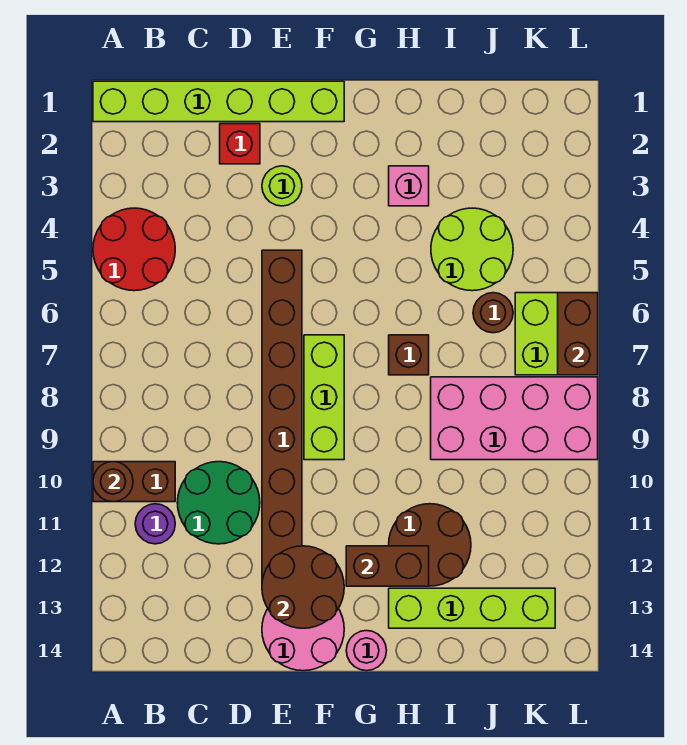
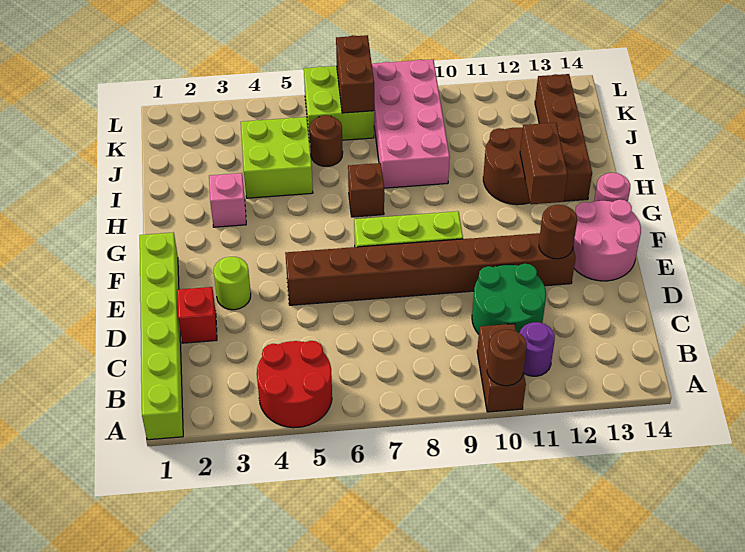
brown round brick E12:F13 level 2 -> brown round brick E12 level 2
lime brick H13:K13 level 1 -> brown brick H13:K13 level 1
lime round brick I4:J5 level 1 -> lime brick I4:J5 level 1
brown brick L6:L7 level 2 -> brown brick K7:L7 level 2

